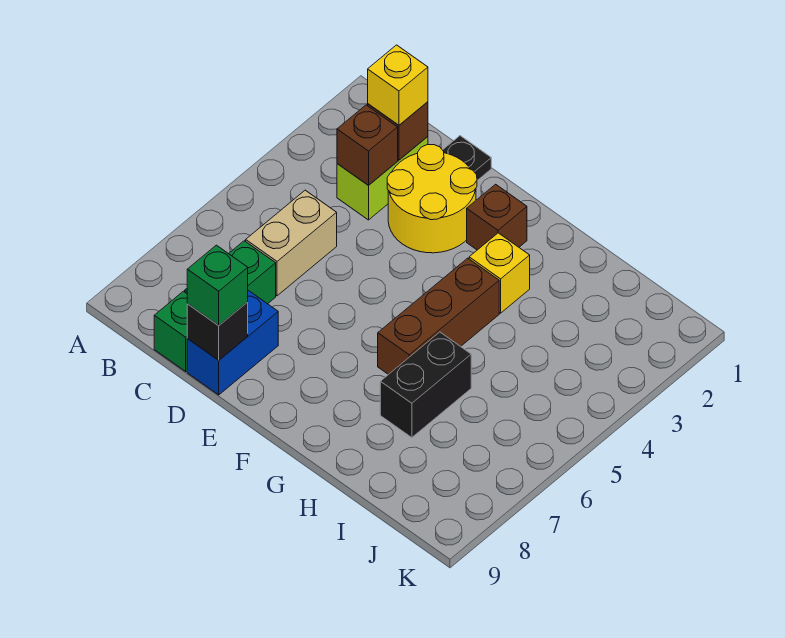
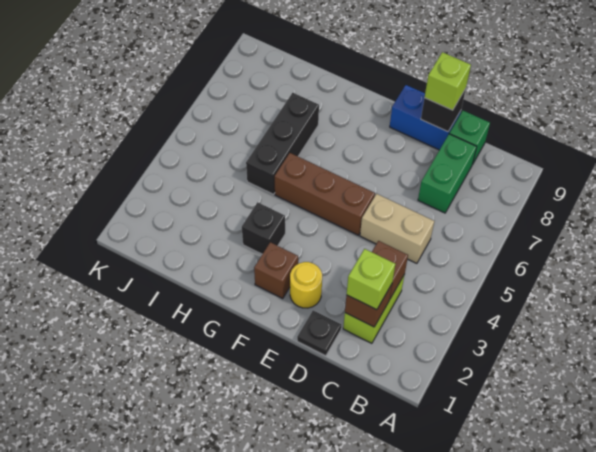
yellow brick C2 level 3 -> lime brick C2 level 3
tan brick C5:C6 level 1 -> tan brick C5:D5 level 1
yellow round brick D2:E3 level 1 -> yellow round brick E2 level 1
blue brick D8:D9 level 1 -> blue brick D9:E9 level 1
green brick D9 level 3 -> lime brick D9 level 3
yellow brick G3 level 1 -> black brick G3 level 1
brown brick G4:G6 level 1 -> brown brick E5:G5 level 1
black brick H6:H7 level 1 -> black brick H5:H7 level 1

